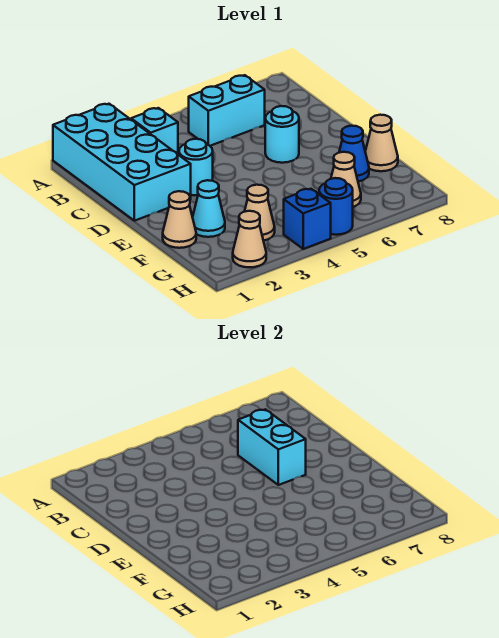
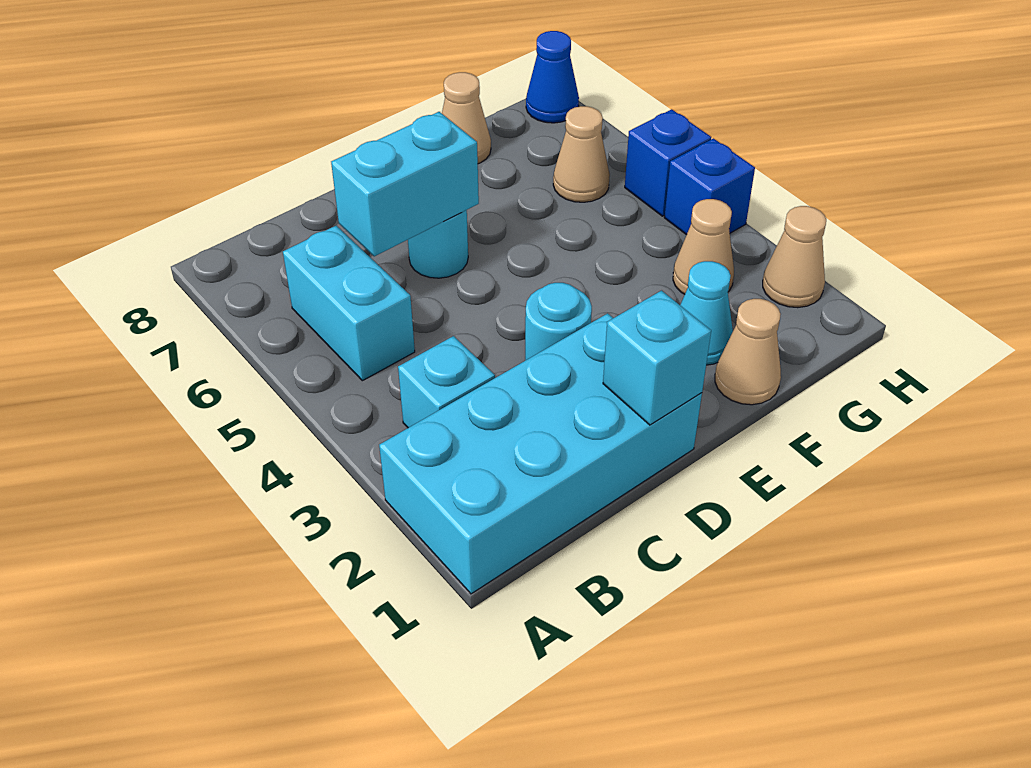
none -> cyan brick D1 level 2
blue cone F7 level 1 -> blue cone H8 level 1
blue round brick H5 level 1 -> blue brick H5 level 1

